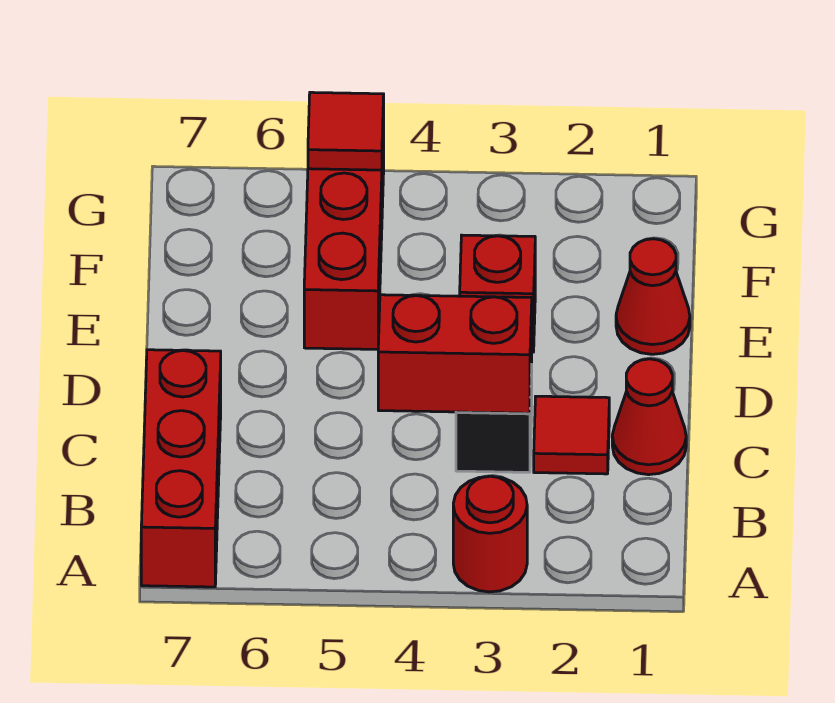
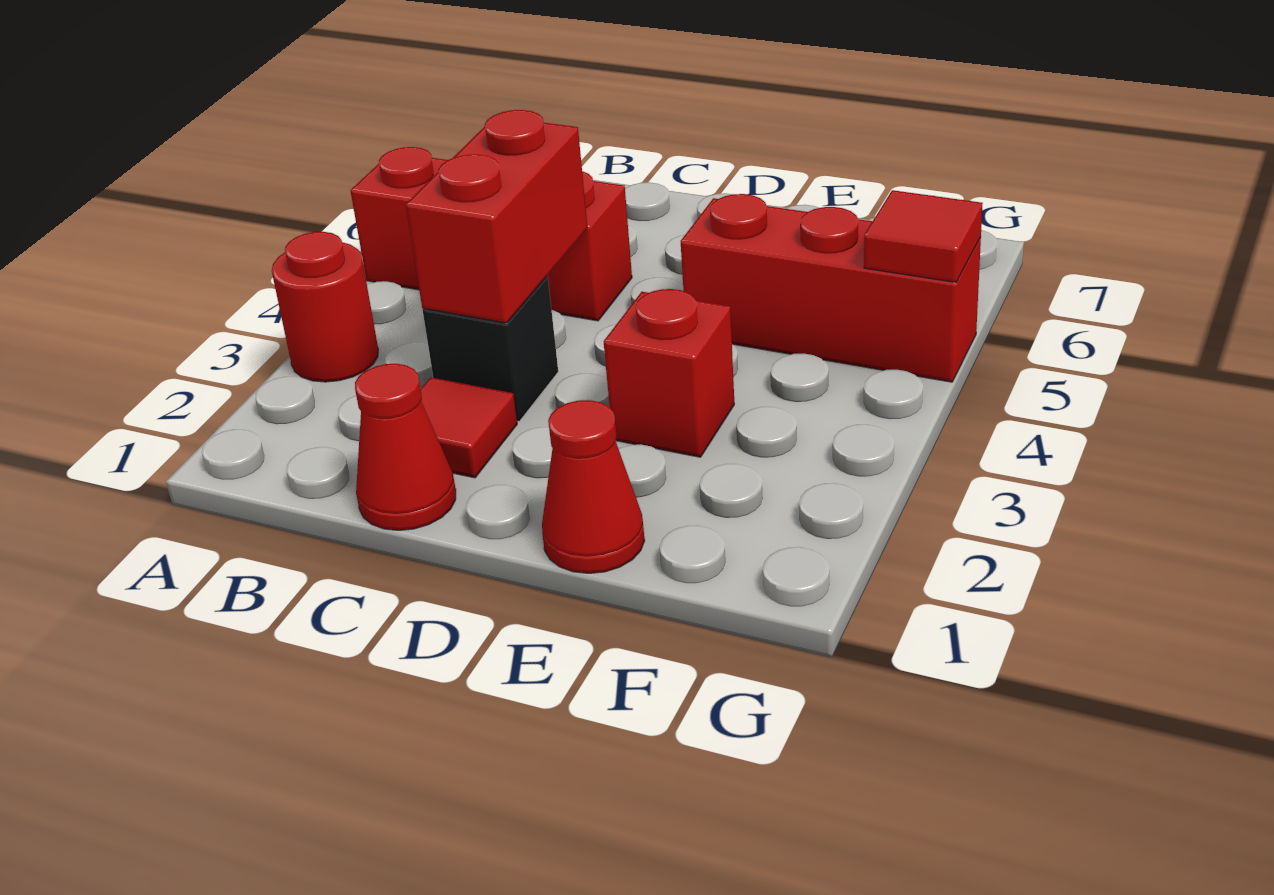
red brick A7:C7 level 1 -> red brick A5:C5 level 1

